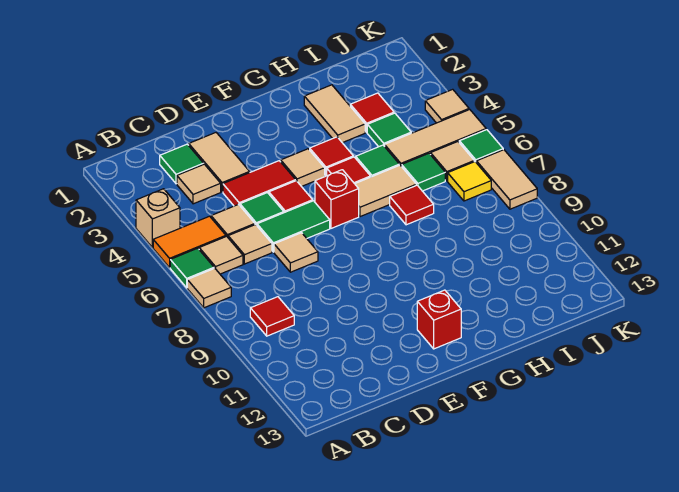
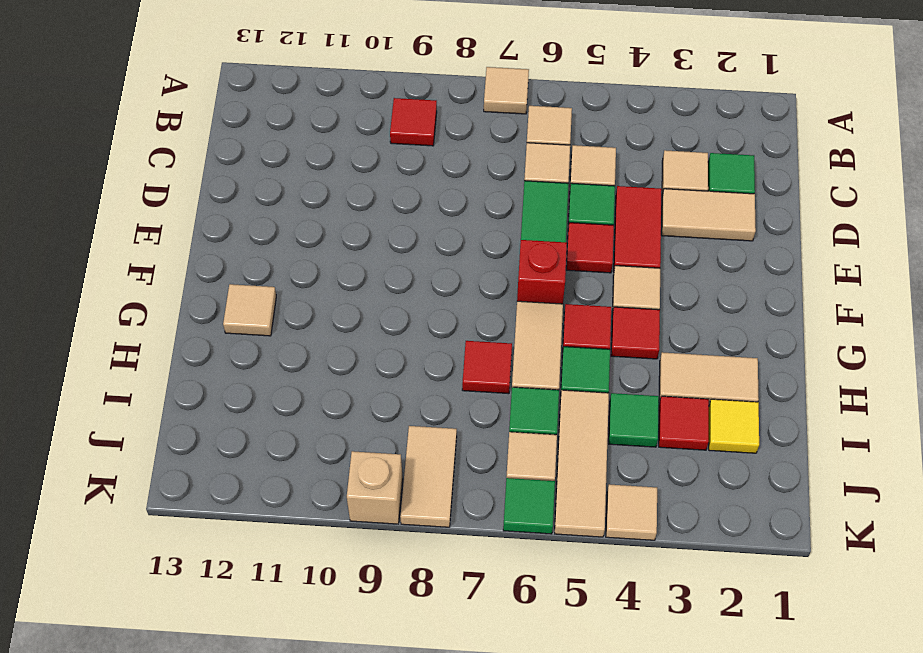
tan brick A4 level 1 -> tan brick K9 level 1
orange tile A5:B5 level 1 -> none
green tile A6 level 1 -> none
tan tile D7 level 1 -> tan tile G12 level 1
red brick F12 level 1 -> none
yellow tile J7 level 1 -> yellow tile I2 level 1
tan tile K7:K8 level 1 -> tan tile J8:K8 level 1

